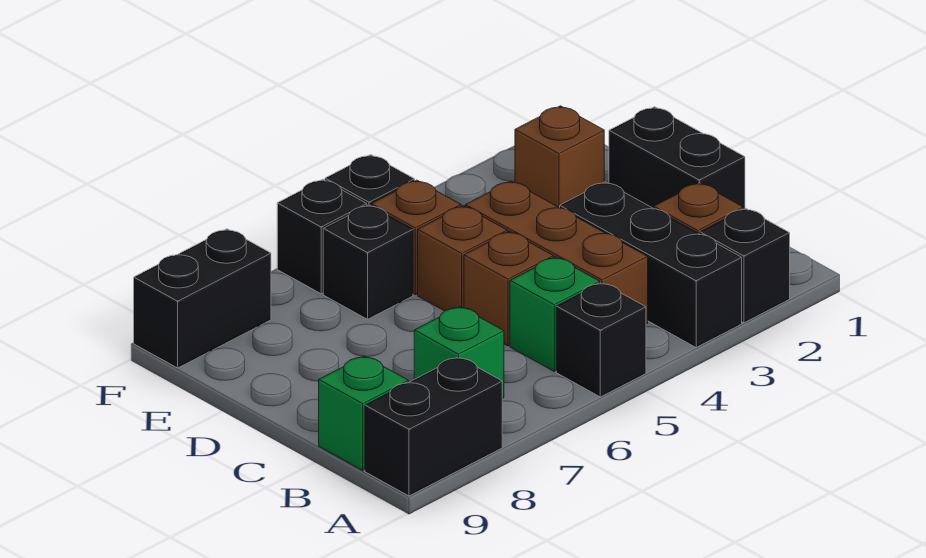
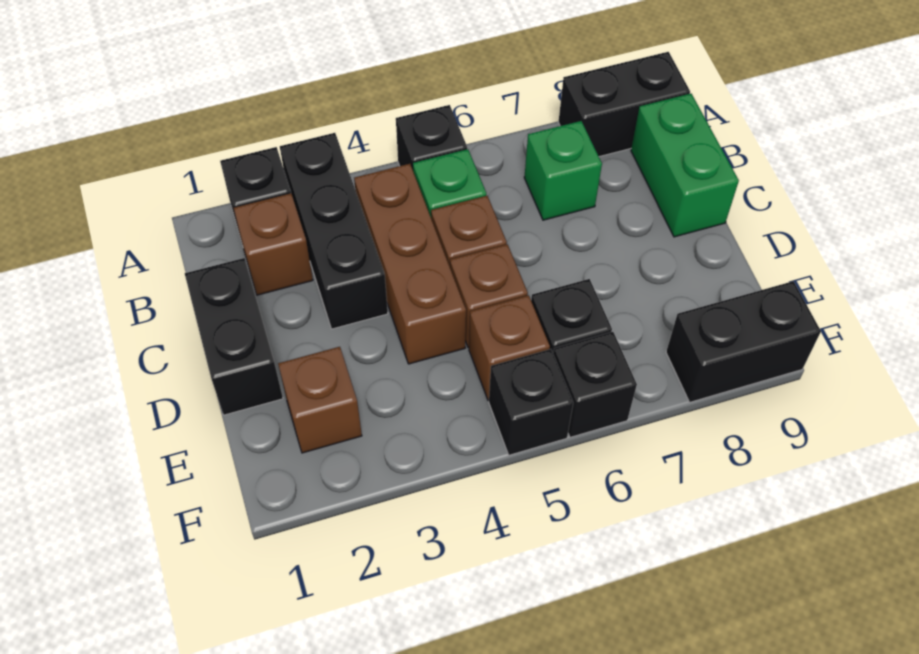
green brick B9 level 1 -> green brick B9:C9 level 1

